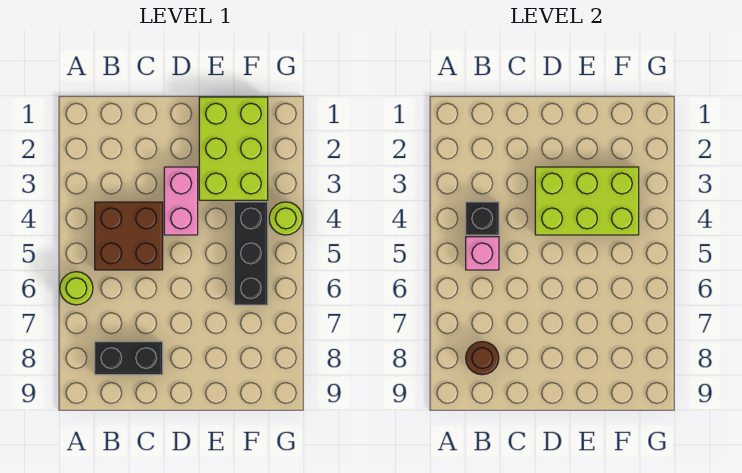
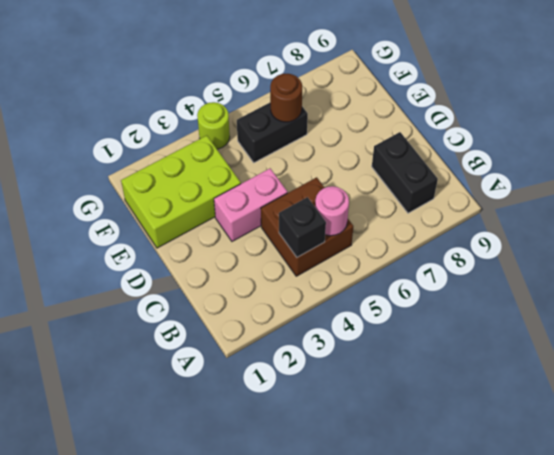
lime round brick A6 level 1 -> none
pink brick B5 level 2 -> pink round brick B5 level 2
brown round brick B8 level 2 -> brown round brick F6 level 2
lime brick D3:F4 level 2 -> none
black brick F4:F6 level 1 -> black brick F5:F6 level 1

